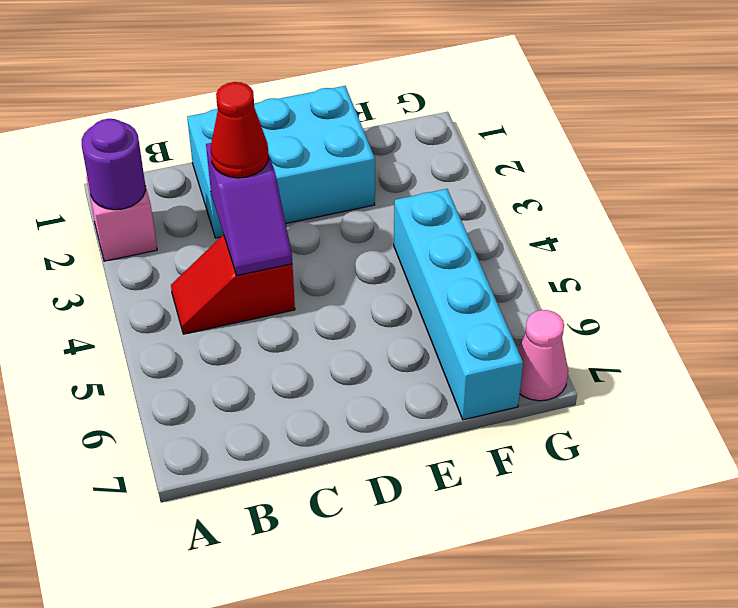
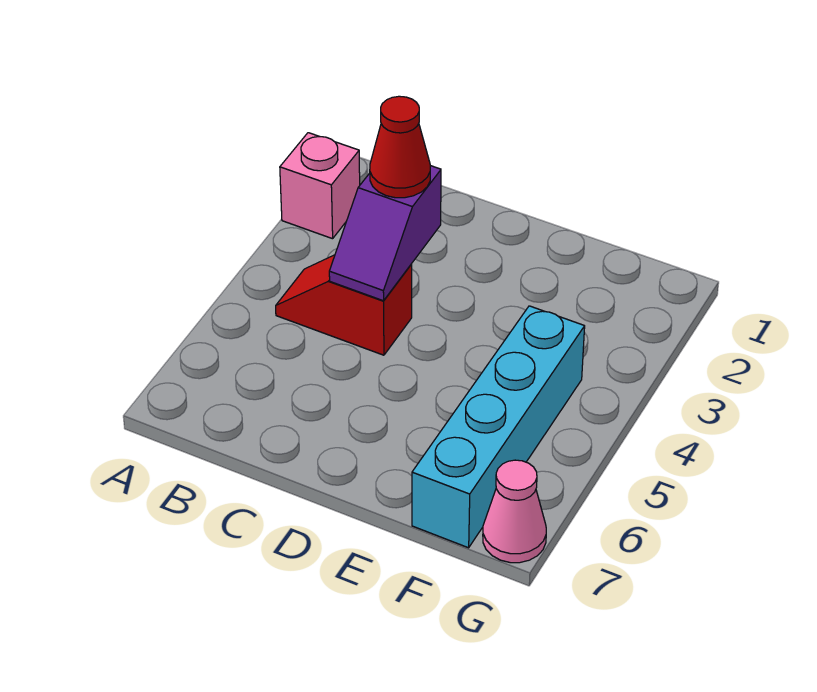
purple round brick A2 level 2 -> none
cyan brick C1:E2 level 1 -> none

